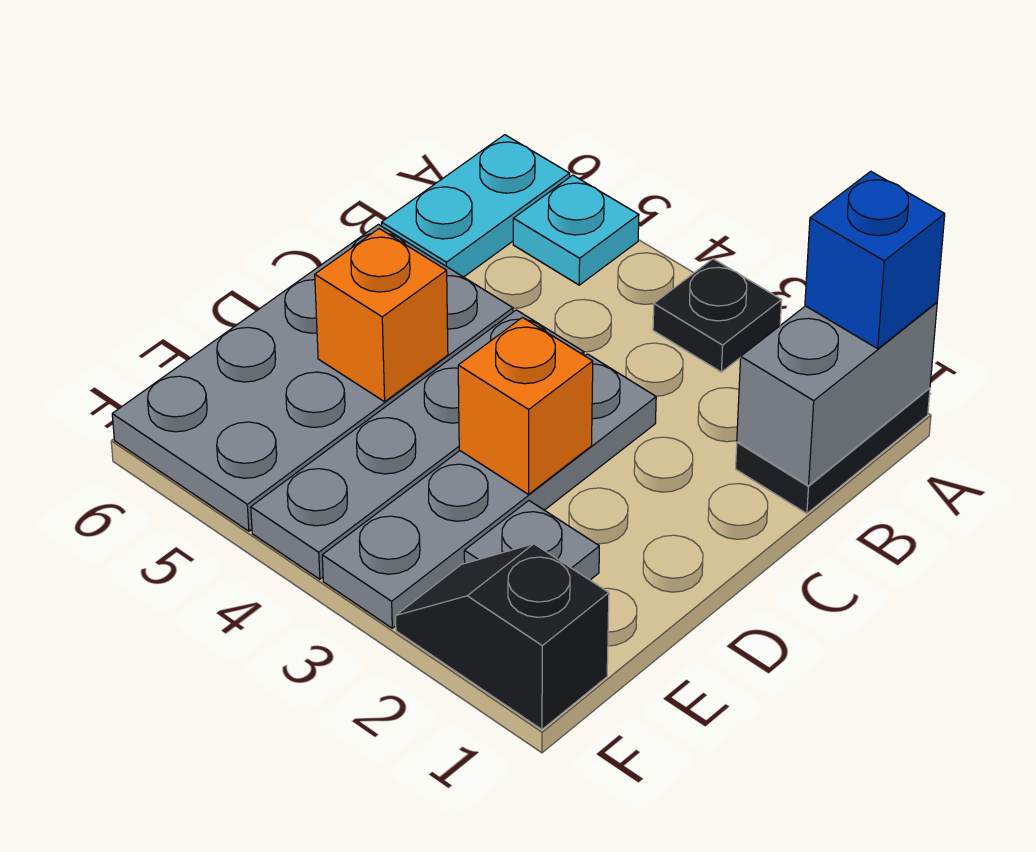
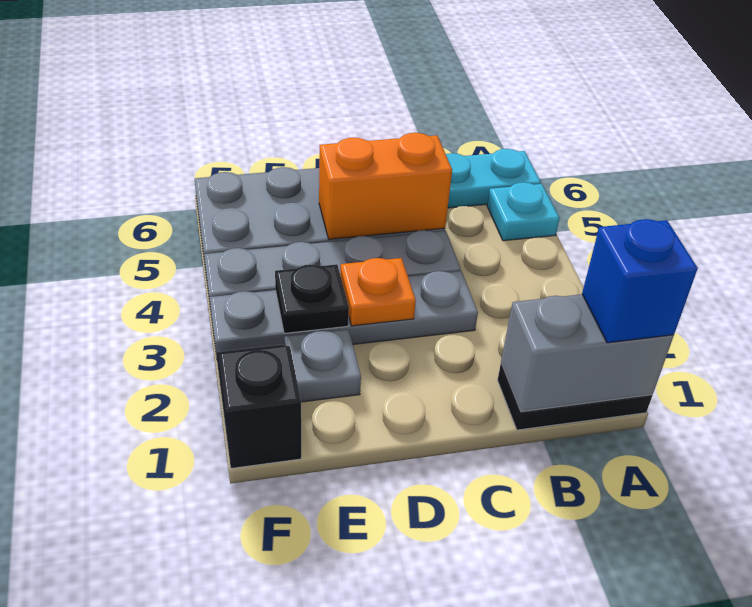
black plate A3 level 1 -> black plate E3 level 2
orange brick D3 level 2 -> orange plate D3 level 2
orange brick D5 level 2 -> orange brick C5:D5 level 2

